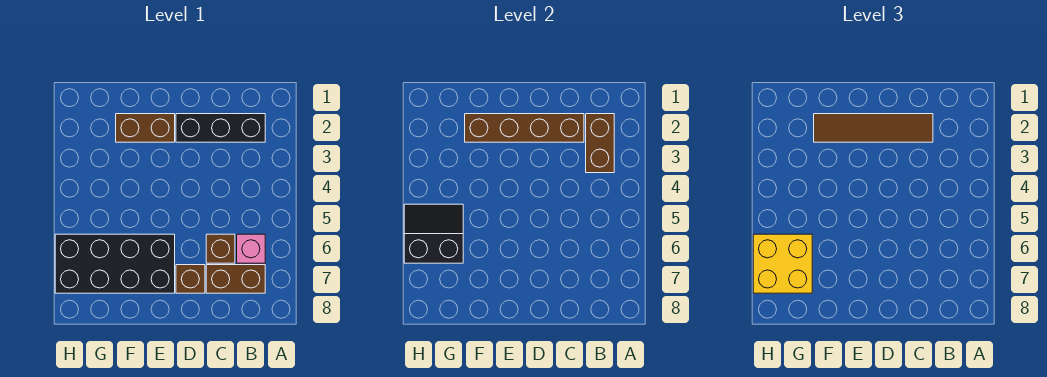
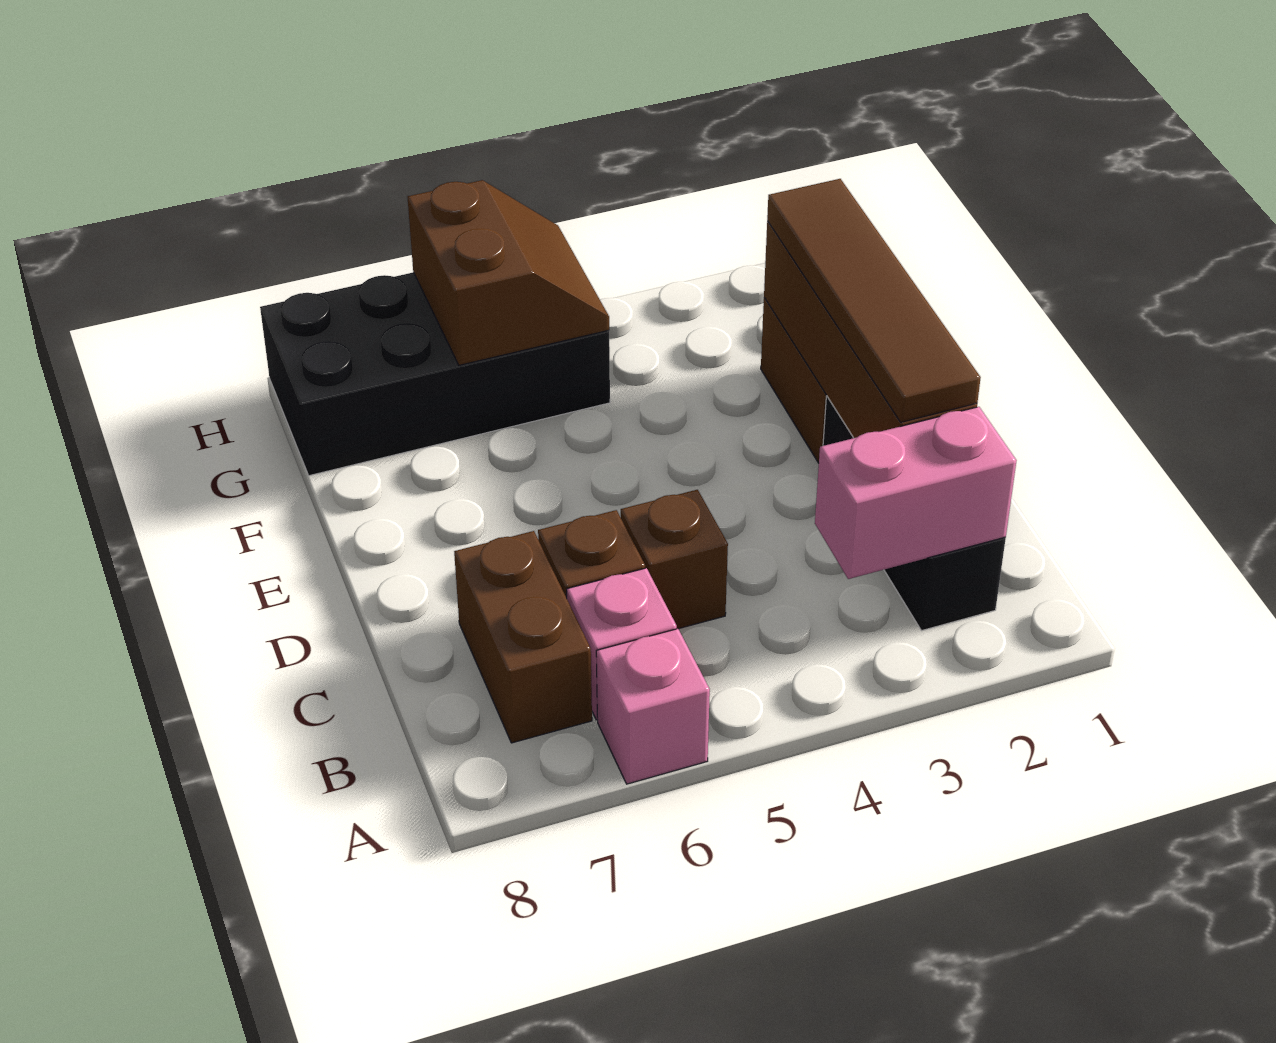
none -> pink brick A6 level 1
brown brick B2:B3 level 2 -> pink brick B2:B3 level 2
brown brick D7 level 1 -> brown brick C5 level 1
black brick E6:H7 level 1 -> black brick G5:H8 level 1
black slope G5:H6 level 2 top 6 -> brown slope G5:H6 level 2 top 6
yellow brick G6:H7 level 3 -> none

